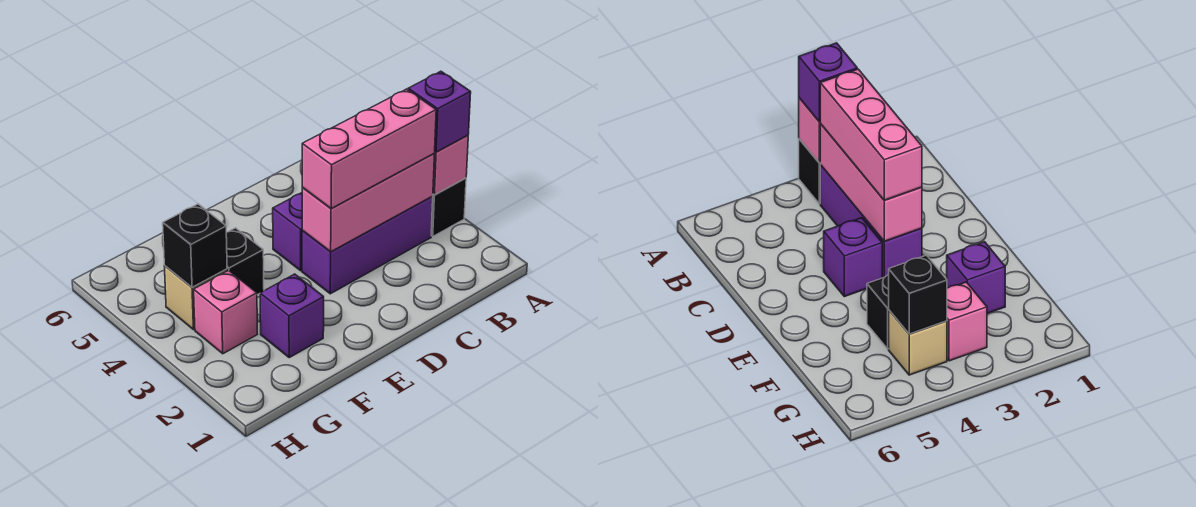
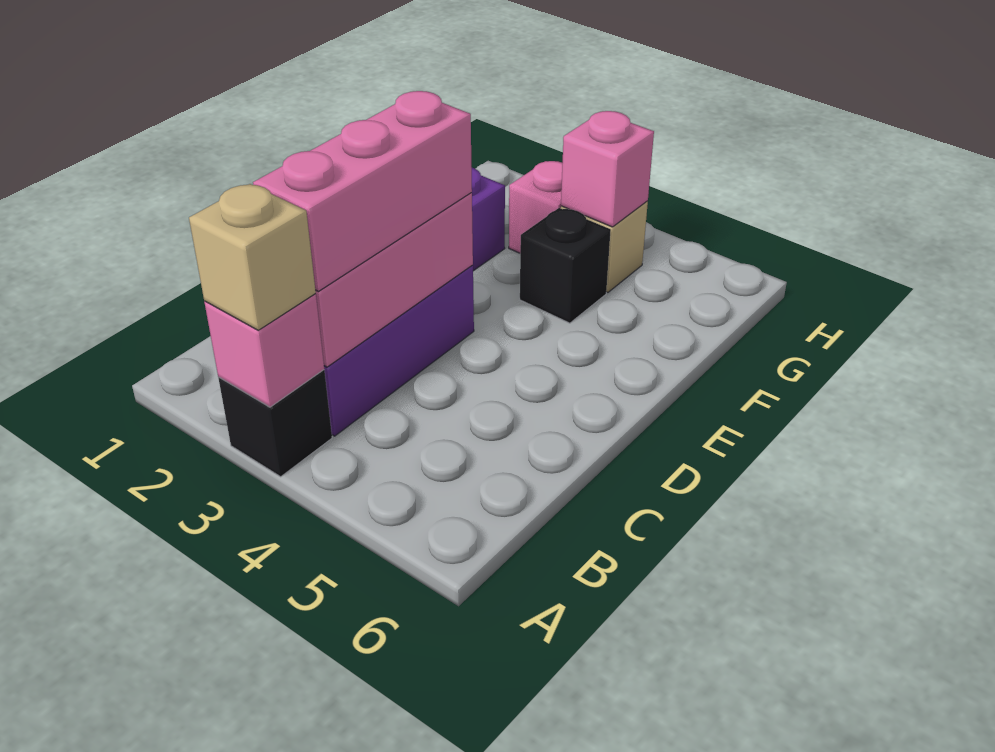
purple brick A3 level 3 -> tan brick A3 level 3
purple brick D4 level 1 -> none
black brick G4 level 2 -> pink brick G4 level 2

